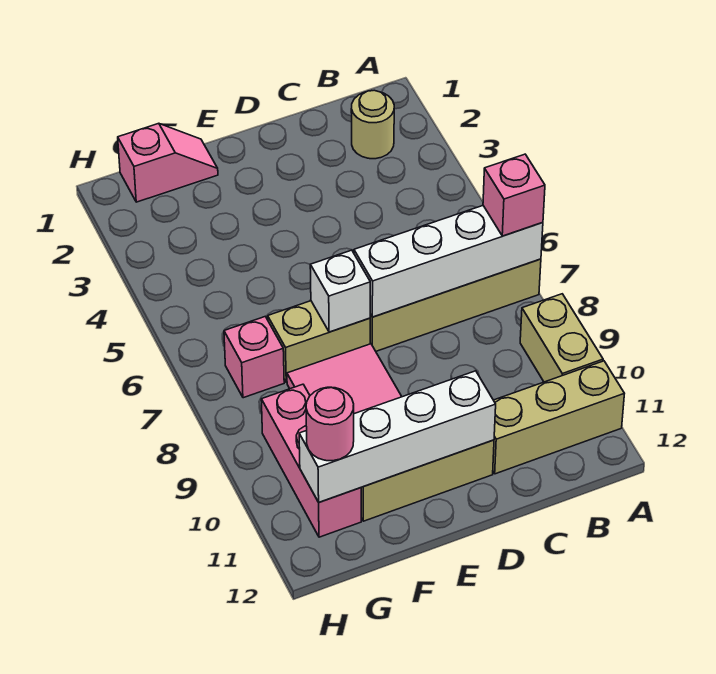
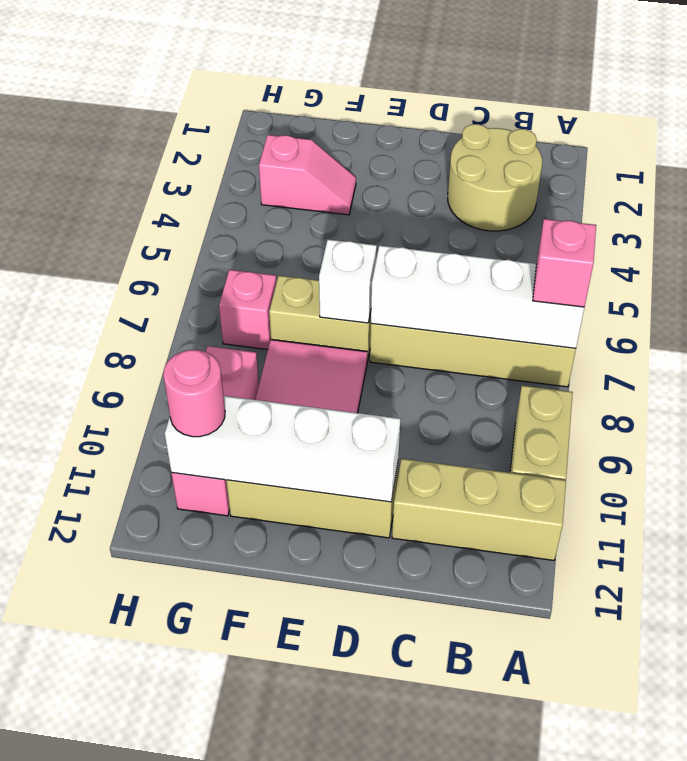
tan round brick B2 level 1 -> tan round brick B2:C3 level 1
pink slope F1:G1 level 1 top G -> pink slope F3:G3 level 1 top G

